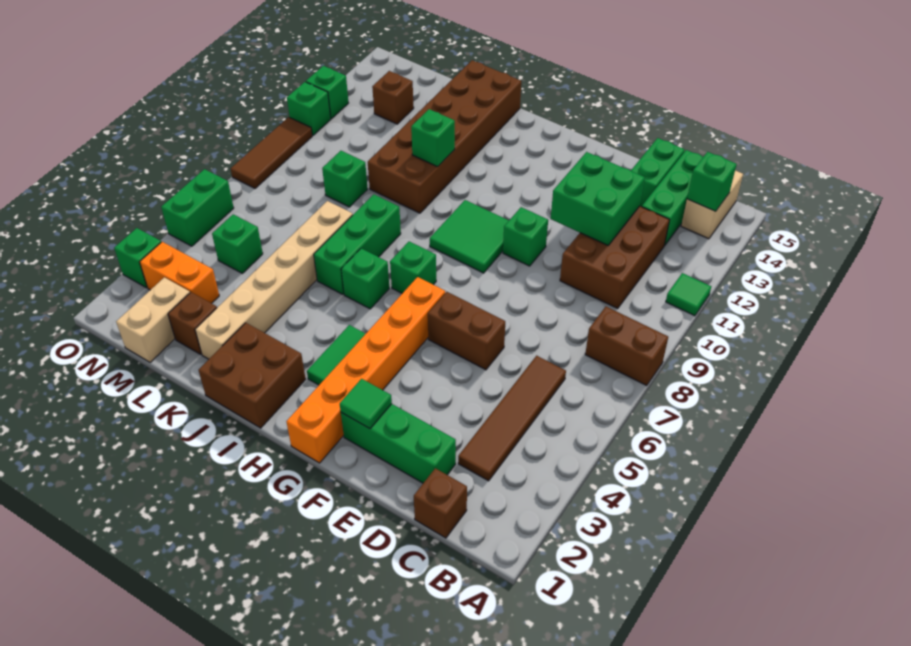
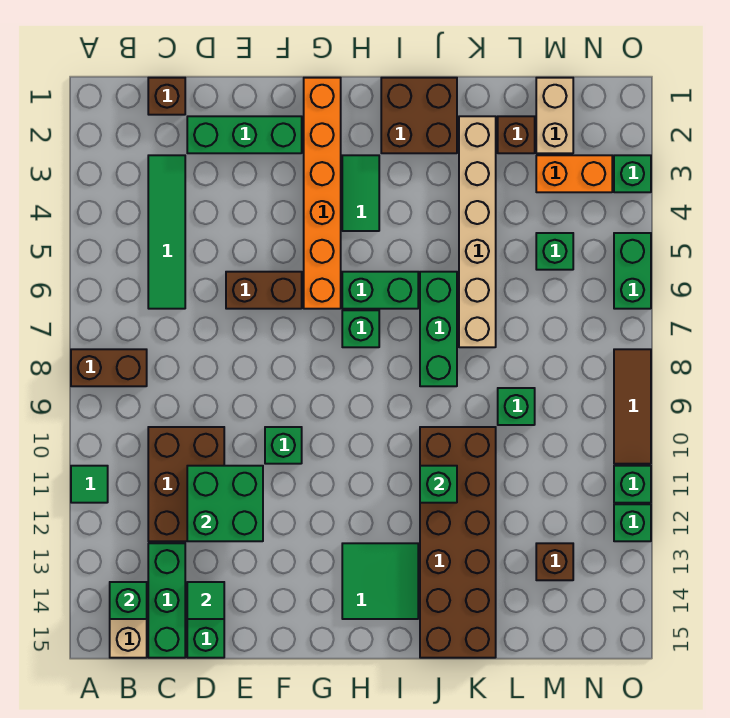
brown tile C3:C6 level 1 -> green tile C3:C6 level 1
green tile F2 level 2 -> green tile D14 level 2
green tile G9:H10 level 1 -> green tile H13:I14 level 1
green brick I6 level 1 -> green brick H6:I6 level 1

